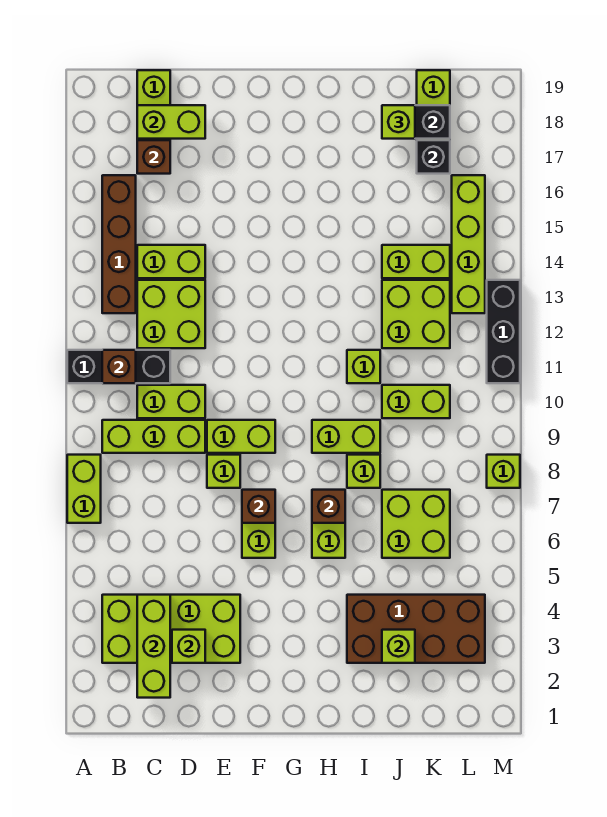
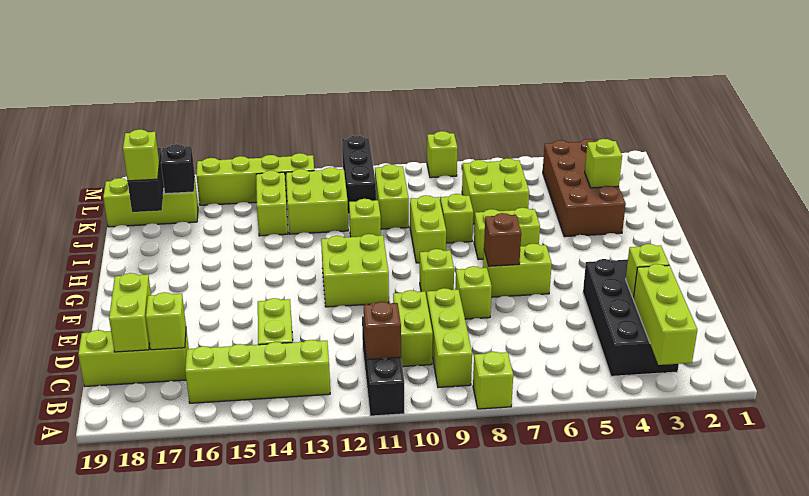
lime brick A7:A8 level 1 -> lime brick A8 level 1
lime brick B3:E4 level 1 -> black brick B3:E4 level 1
brown brick B13:B16 level 1 -> lime brick B13:B16 level 1
lime brick C2:C4 level 2 -> lime brick A3:C3 level 2
lime brick C12:D13 level 1 -> lime brick F11:G12 level 1
brown brick C17 level 2 -> lime brick C17 level 2
lime brick E9:F9 level 1 -> lime brick F9 level 1
brown brick H7 level 2 -> none
black brick M11:M13 level 1 -> black brick K11:M11 level 1

